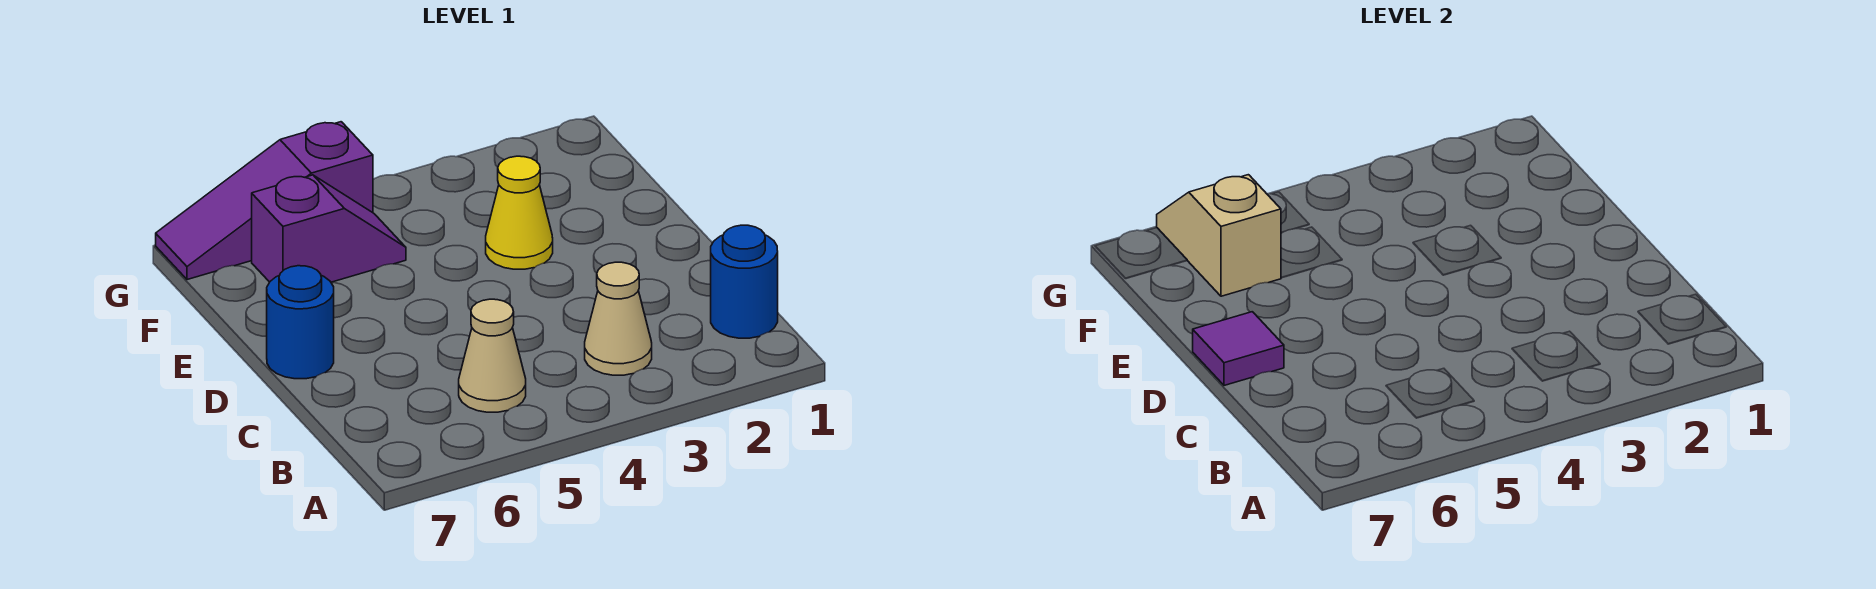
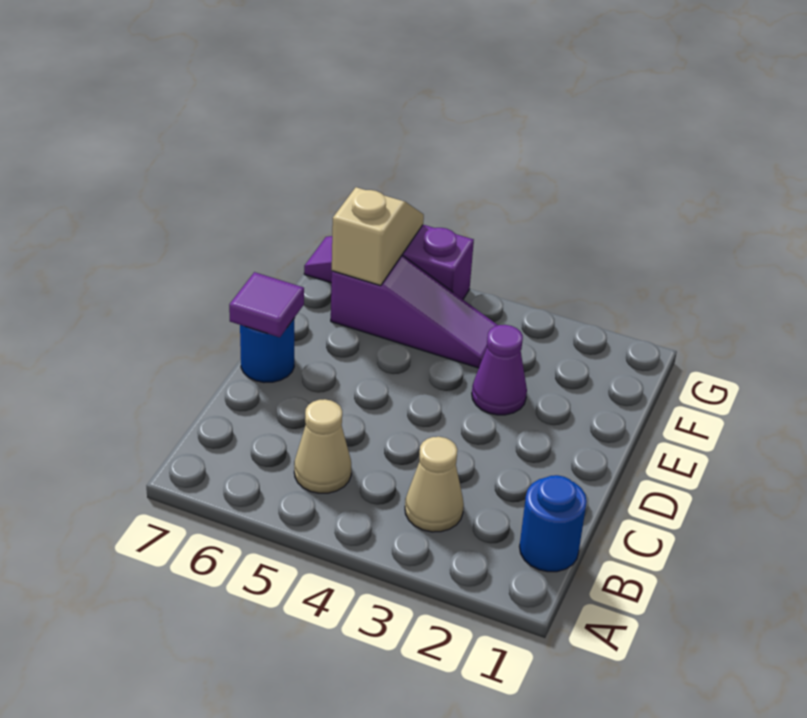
yellow cone E3 level 1 -> purple cone E3 level 1
purple slope F5:F6 level 1 top 6 -> purple slope F4:F6 level 1 top 6

